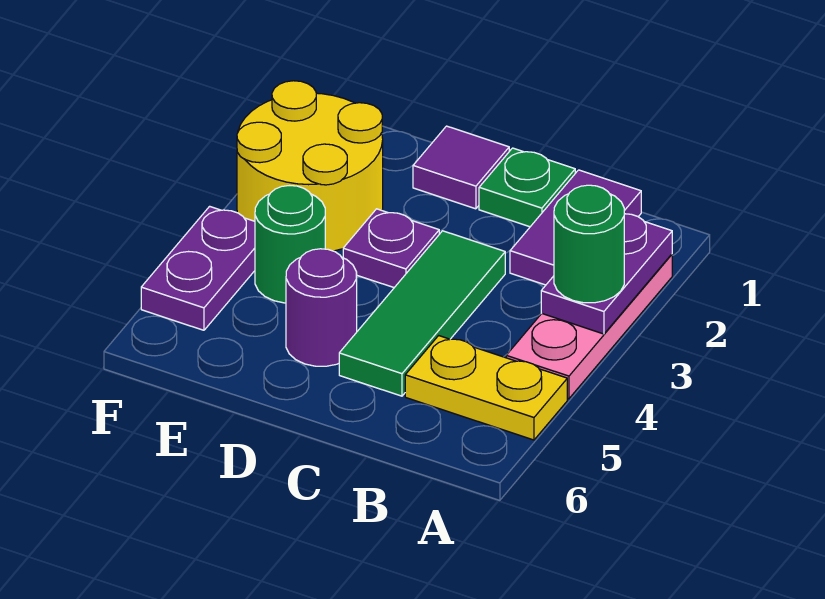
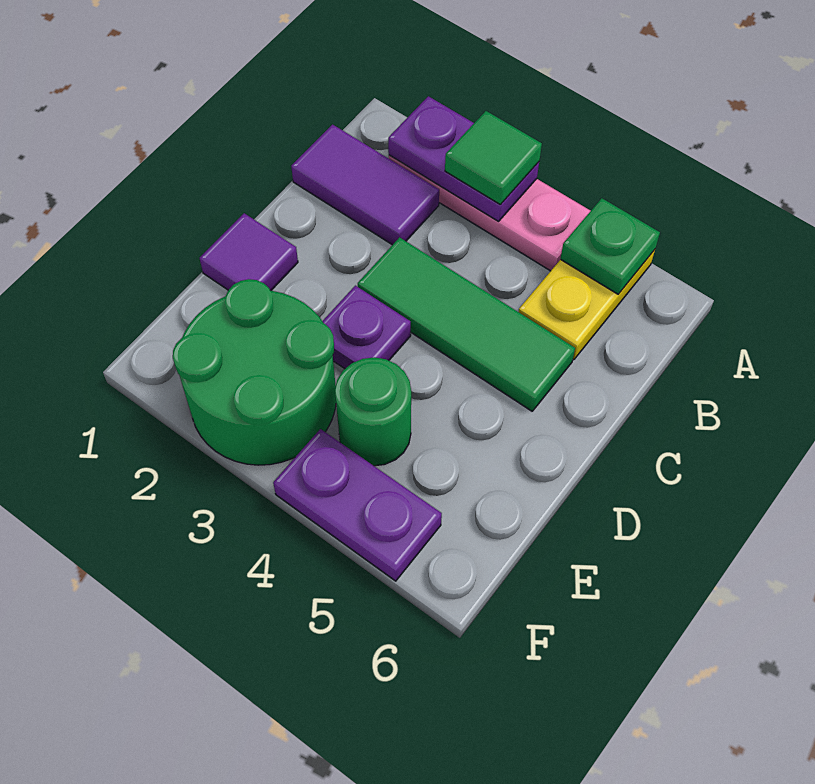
green round brick A3 level 3 -> green tile A3 level 3
green plate C1 level 1 -> green plate A5 level 2
purple round brick D5 level 1 -> none
yellow round brick E2:F3 level 1 -> green round brick E2:F3 level 1

